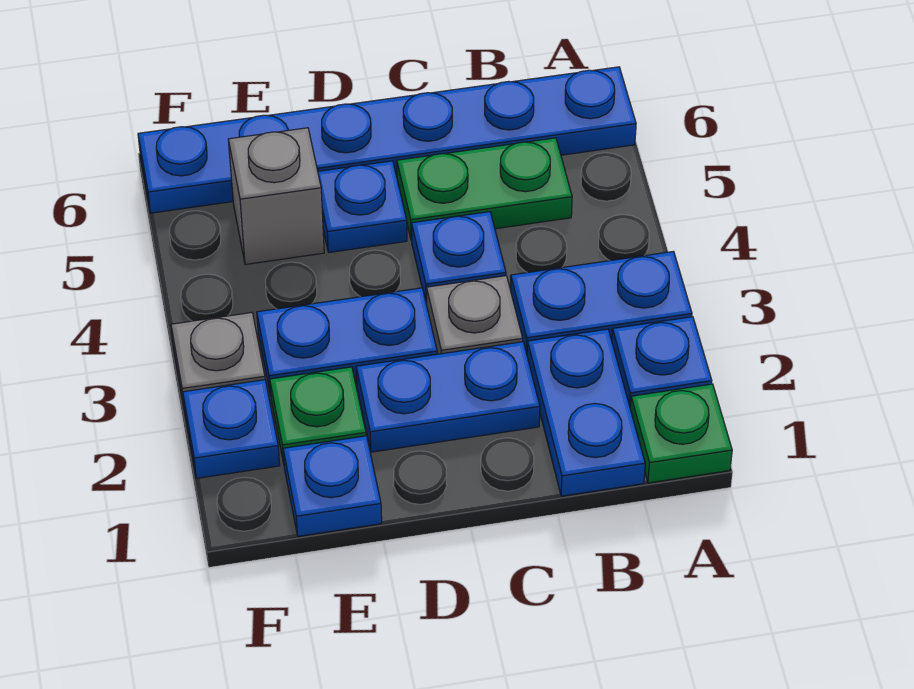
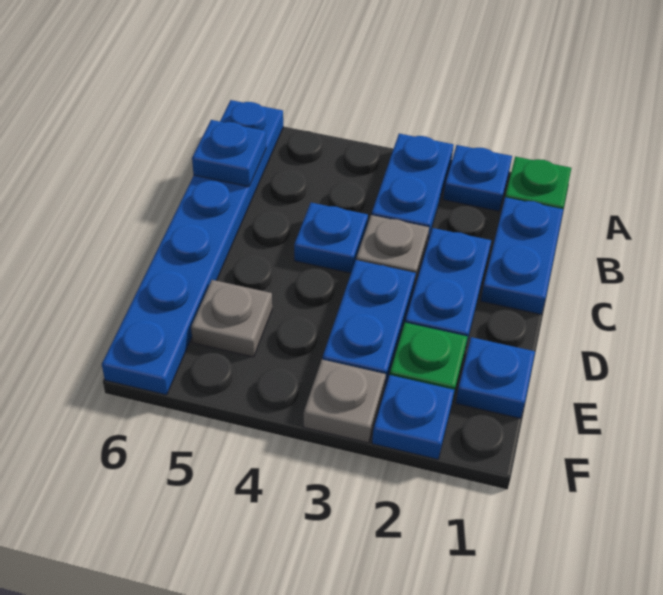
blue plate B1:B2 level 1 -> blue plate B1:C1 level 1
green plate B5:C5 level 1 -> none
blue plate D5 level 1 -> blue plate B6 level 2
grey brick E5 level 1 -> grey plate E5 level 1

